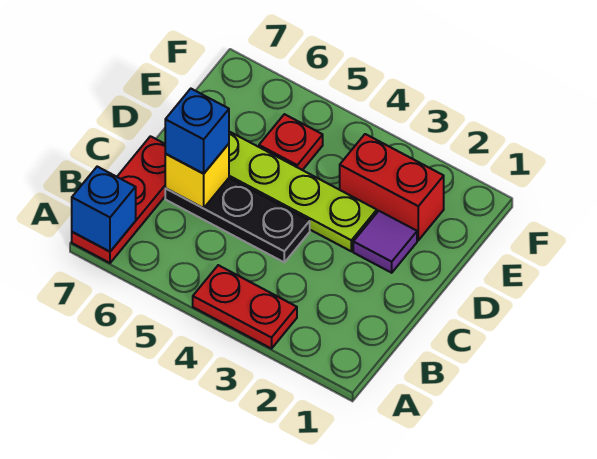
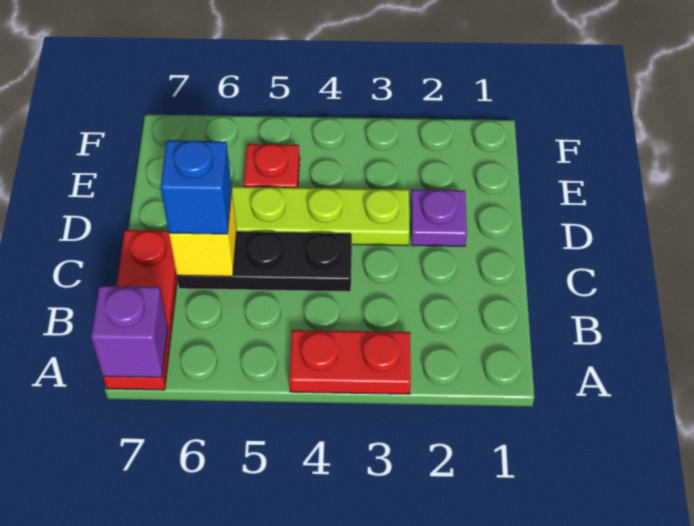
blue brick A7 level 2 -> purple brick A7 level 2
purple tile D2 level 1 -> purple plate D2 level 1
red brick E2:E3 level 1 -> none

